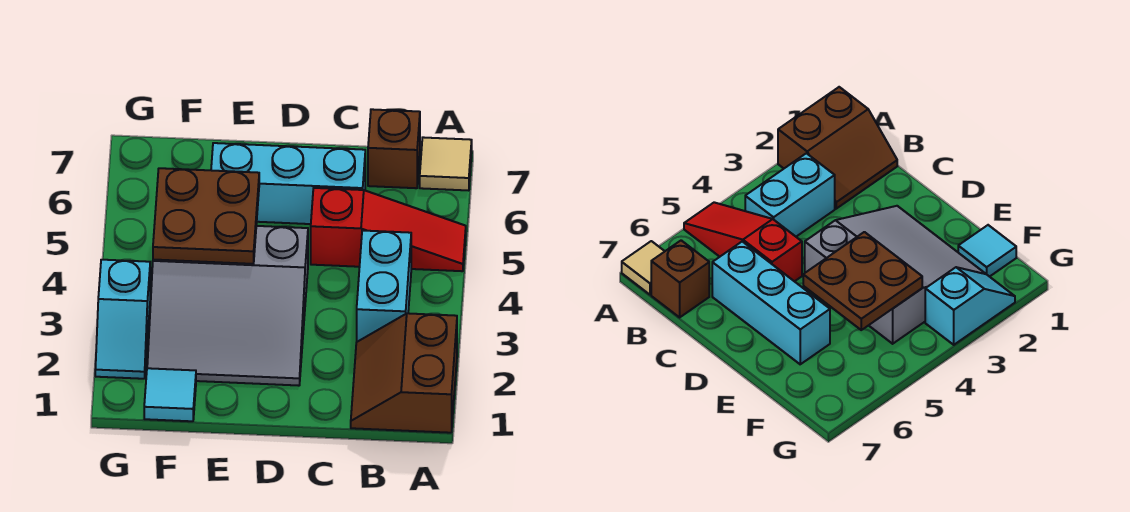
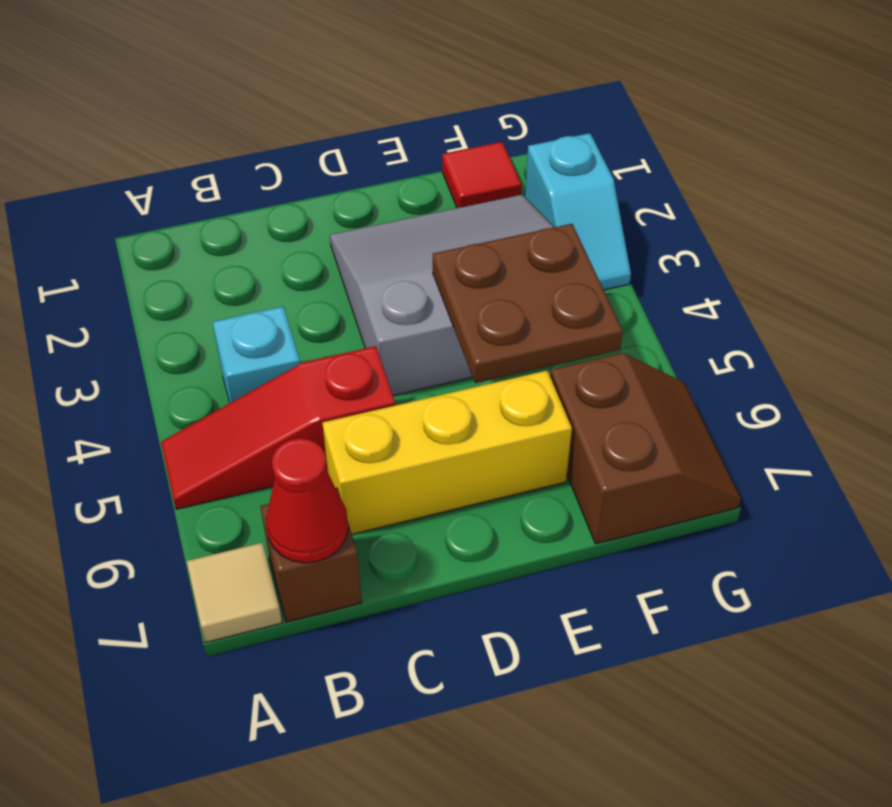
brown slope A1:B2 level 1 top A -> brown slope F6:G7 level 1 top F
cyan brick B3:B4 level 1 -> cyan brick B4 level 1
none -> red cone B7 level 2
cyan brick C6:E6 level 1 -> yellow brick C6:E6 level 1
cyan tile F1 level 1 -> red tile F1 level 1
cyan slope G2:G3 level 1 top 3 -> cyan slope G2:G3 level 1 top 2

